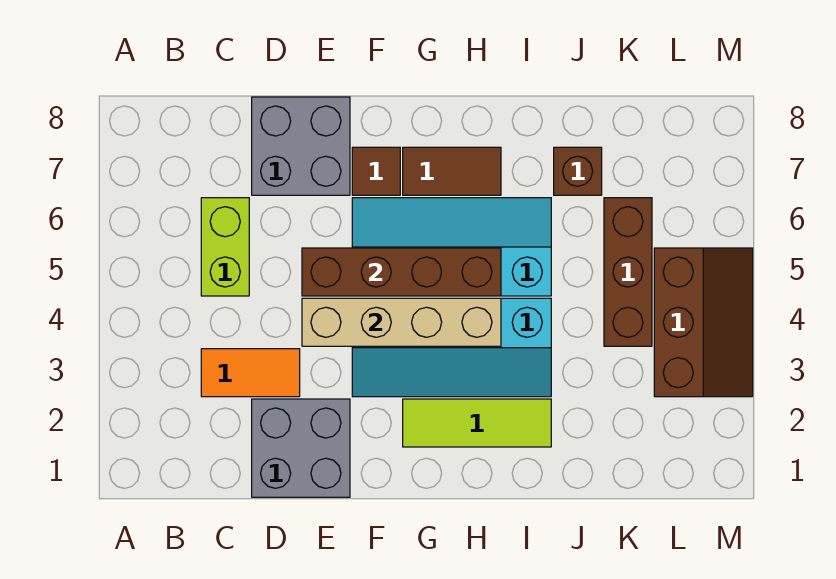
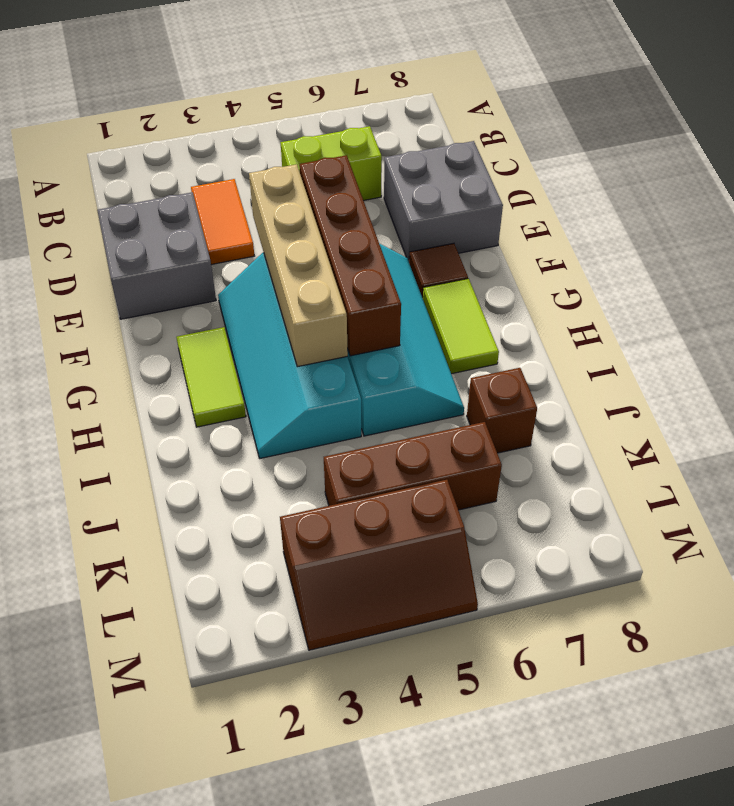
lime tile G2:I2 level 1 -> lime tile G2:H2 level 1
brown tile G7:H7 level 1 -> lime tile G7:H7 level 1

